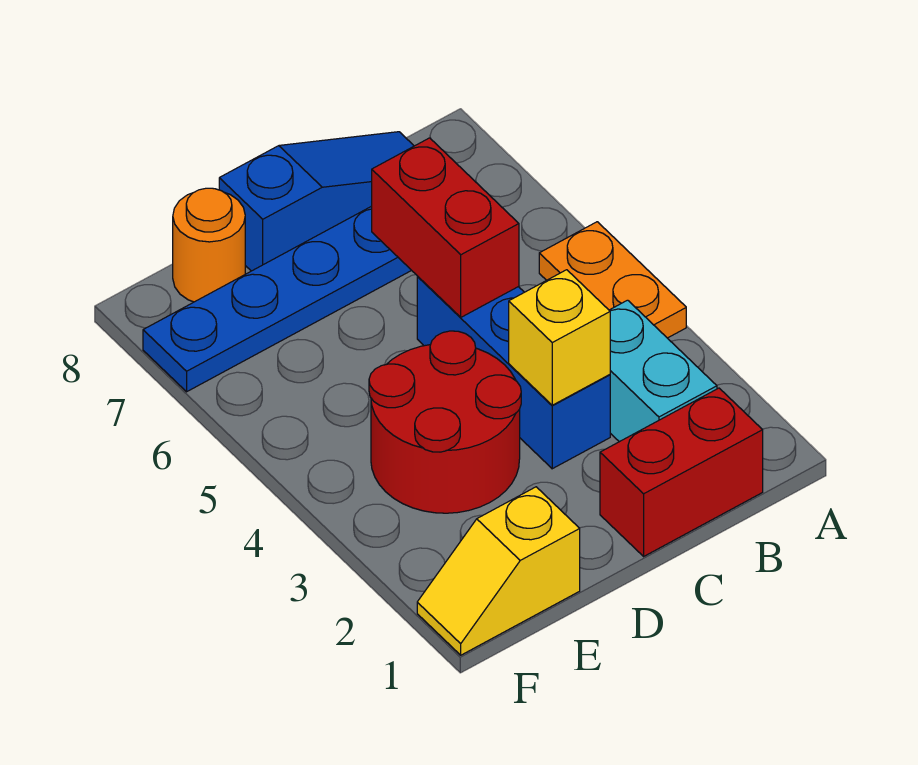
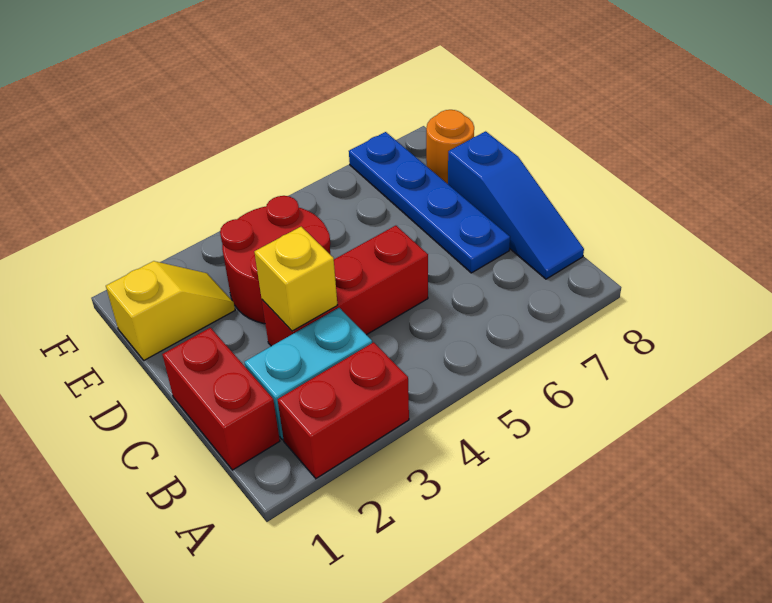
orange plate A4:A5 level 1 -> none
blue brick C3:C5 level 1 -> red brick C3:C5 level 1
red brick C5:C6 level 2 -> red brick A2:A3 level 1
yellow slope E1:F1 level 1 top E -> yellow slope E1:E2 level 1 top 1

